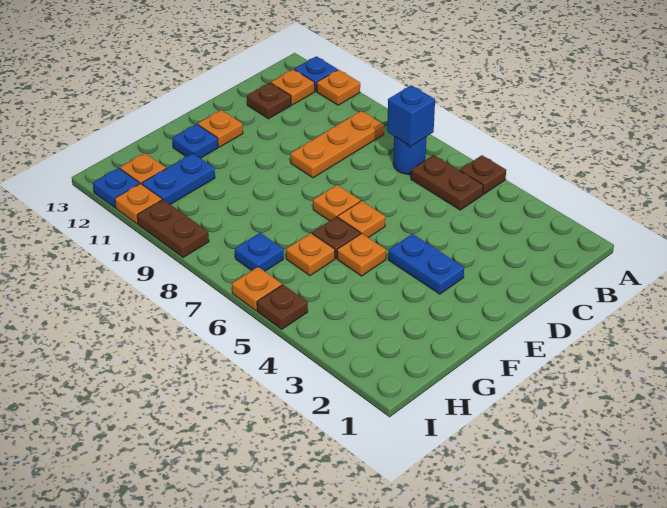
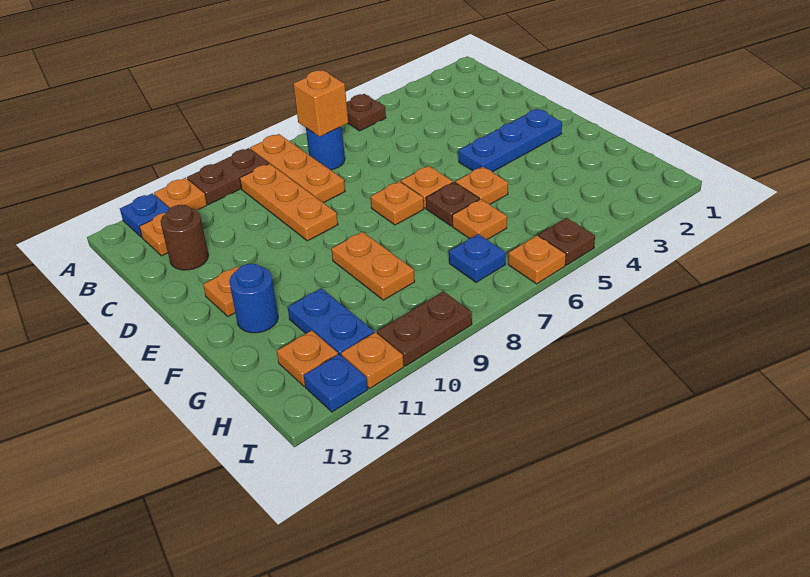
none -> orange plate A8:C8 level 1
brown plate B5:B6 level 1 -> brown plate A9:A10 level 1
blue brick B7 level 2 -> orange brick B7 level 2
brown plate C12 level 1 -> brown round brick C12 level 1
blue plate E3:E4 level 1 -> blue plate E2:E4 level 1
none -> orange plate F9:G9 level 1
blue plate F12 level 1 -> blue round brick F12 level 1

